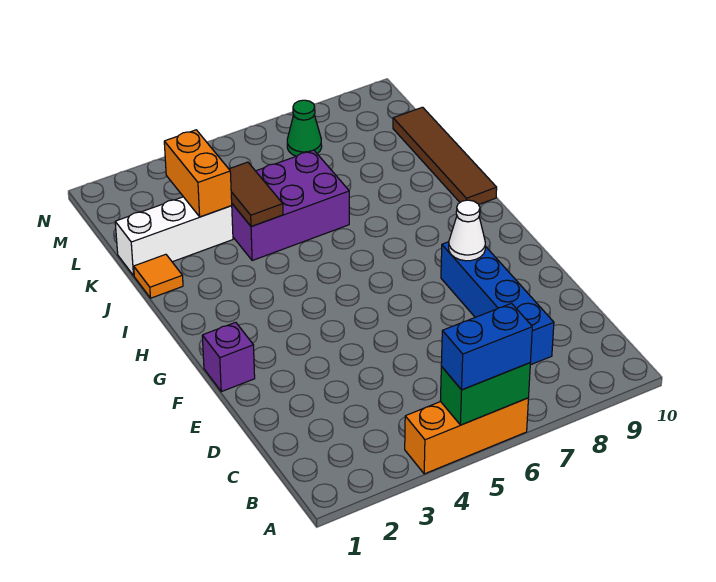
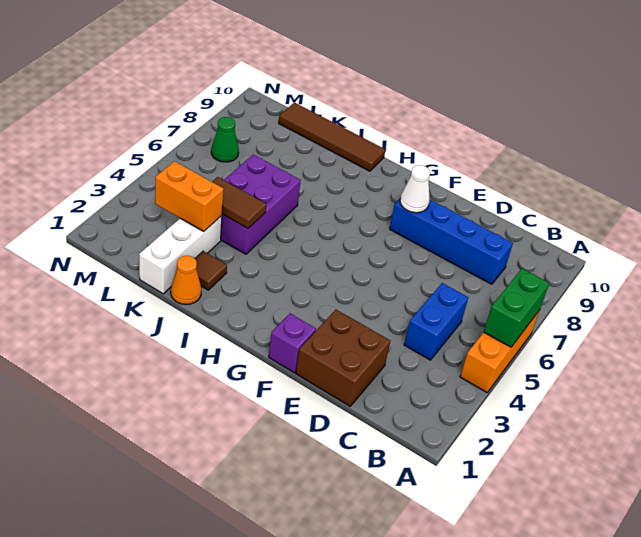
blue brick A5:A6 level 3 -> blue brick C4:C5 level 1
none -> brown brick D1:E2 level 1
orange tile J1 level 1 -> orange cone J1 level 1
none -> brown tile J2 level 1

